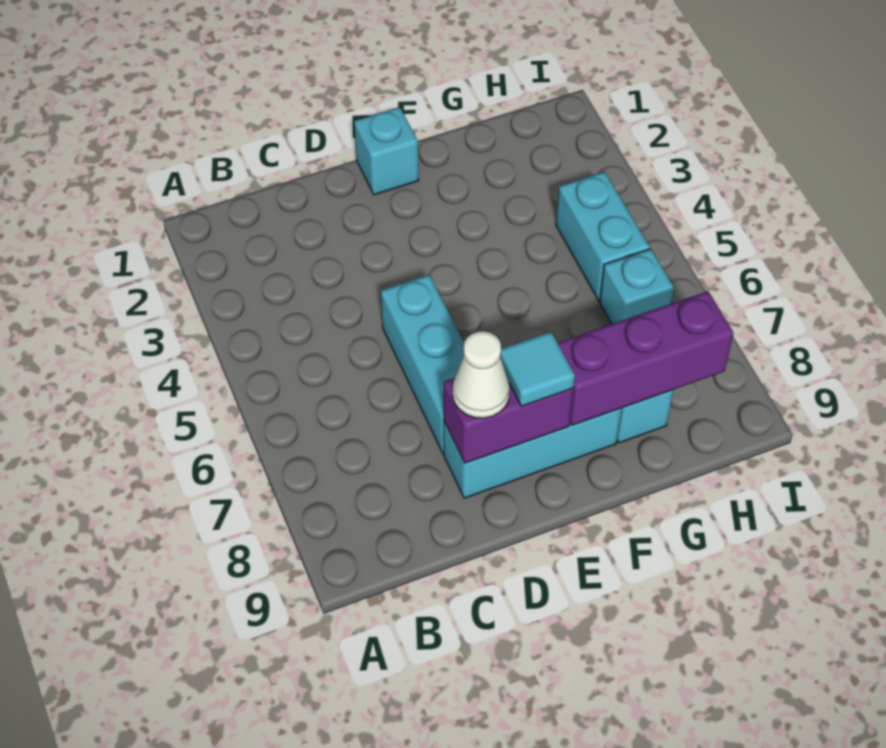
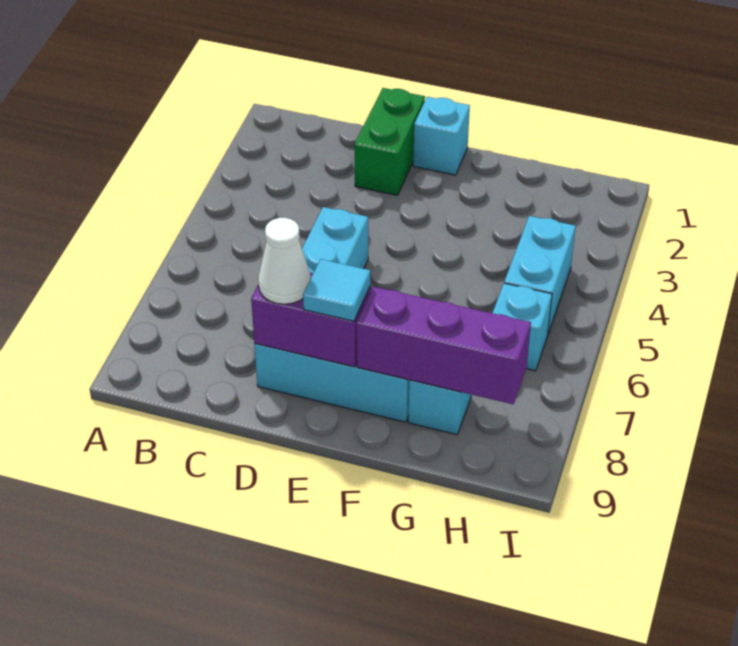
none -> green brick D1:D2 level 1

